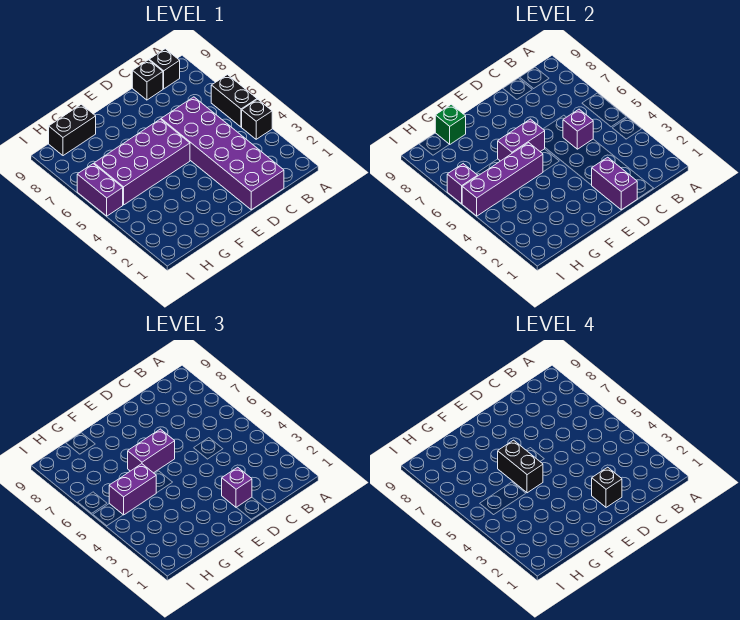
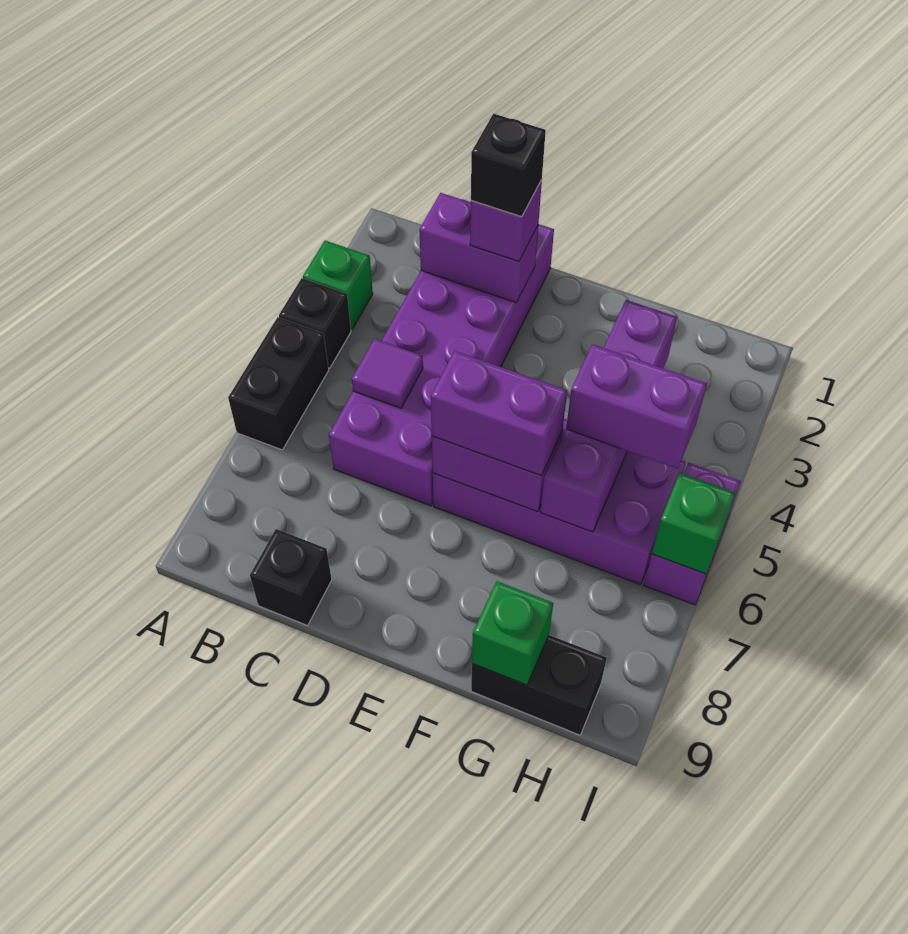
none -> green brick A3 level 1
black brick B9 level 1 -> none
purple brick C5 level 2 -> purple tile C5 level 2
purple brick D1:D2 level 2 -> purple brick C2:D2 level 2
purple brick F5:I5 level 2 -> purple brick G3:G6 level 2
black brick F5:F6 level 4 -> none
purple brick I6 level 2 -> green brick I6 level 2

